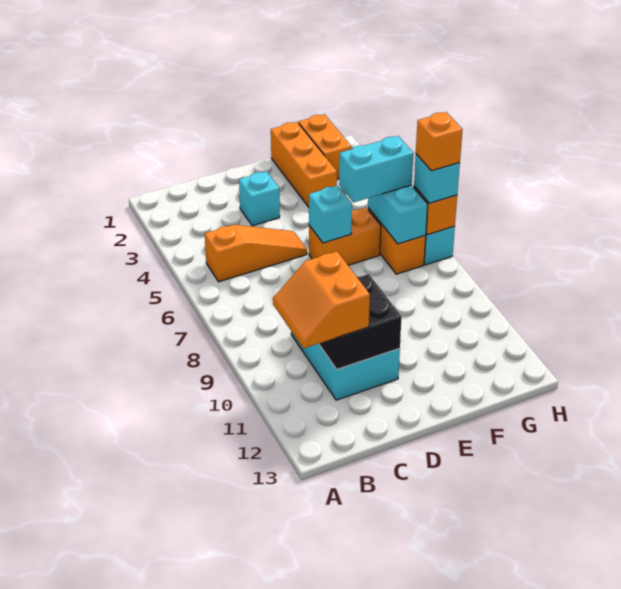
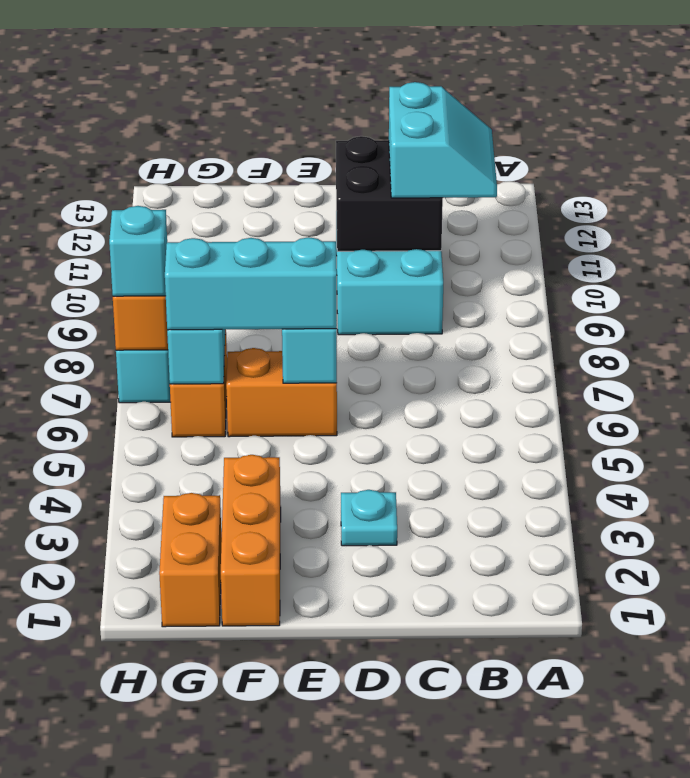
orange slope B5:D5 level 1 top B -> none
orange slope B10:C11 level 3 top C -> cyan slope B10:C11 level 3 top C
cyan brick D3 level 1 -> cyan plate D3 level 1
cyan brick F6:G6 level 3 -> cyan brick E6:G6 level 3
orange brick H7 level 4 -> none

